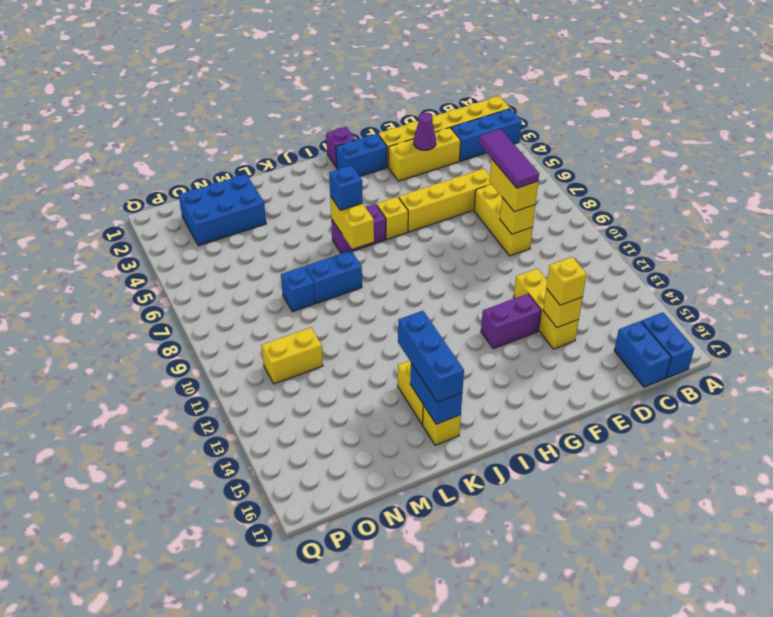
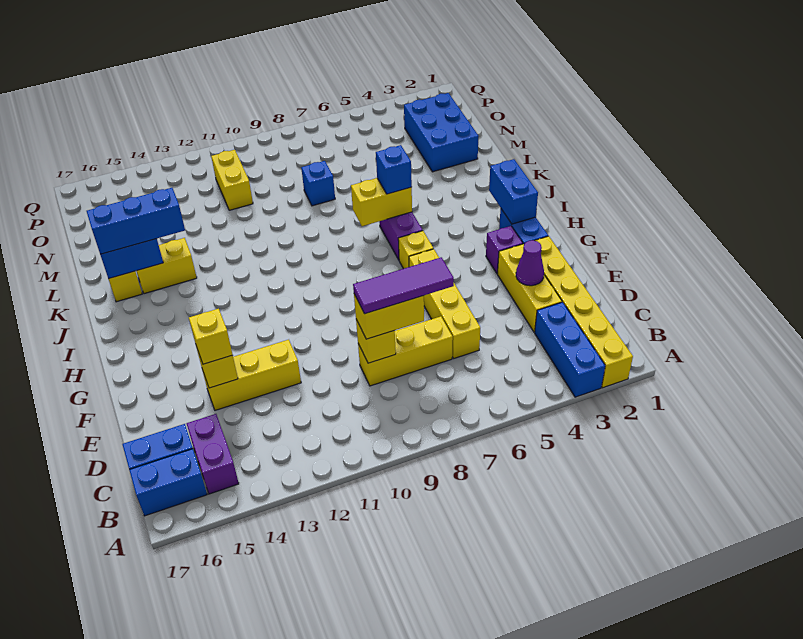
purple brick F13:G13 level 1 -> purple brick B15:C15 level 1
purple brick H1 level 1 -> purple brick G3 level 1
blue brick K8:L8 level 1 -> blue brick H2:I2 level 2

